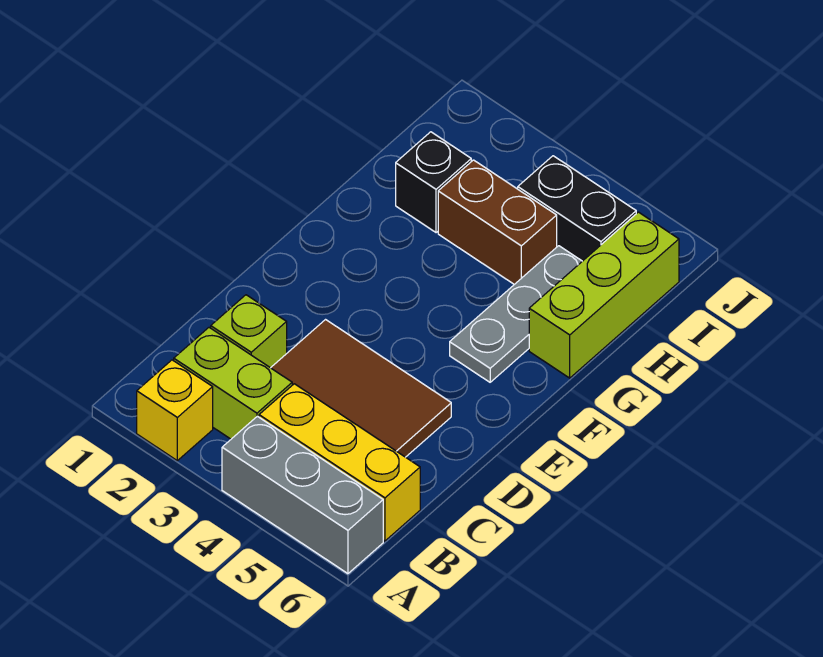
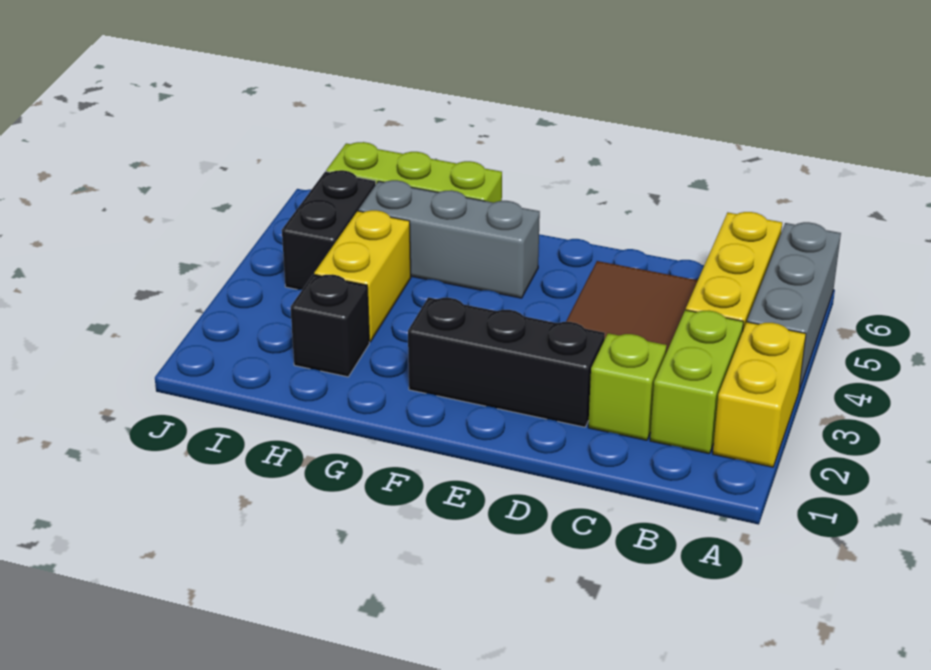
yellow brick A2 level 1 -> yellow brick A2:A3 level 1
none -> black brick D2:F2 level 1
grey plate F5:H5 level 1 -> grey brick F5:H5 level 1
brown brick H3:H4 level 1 -> yellow brick H3:H4 level 1

